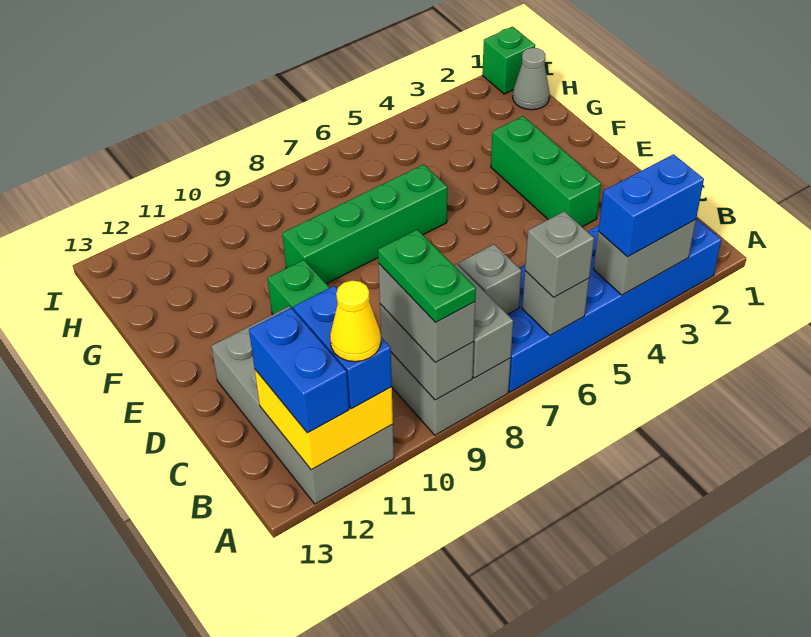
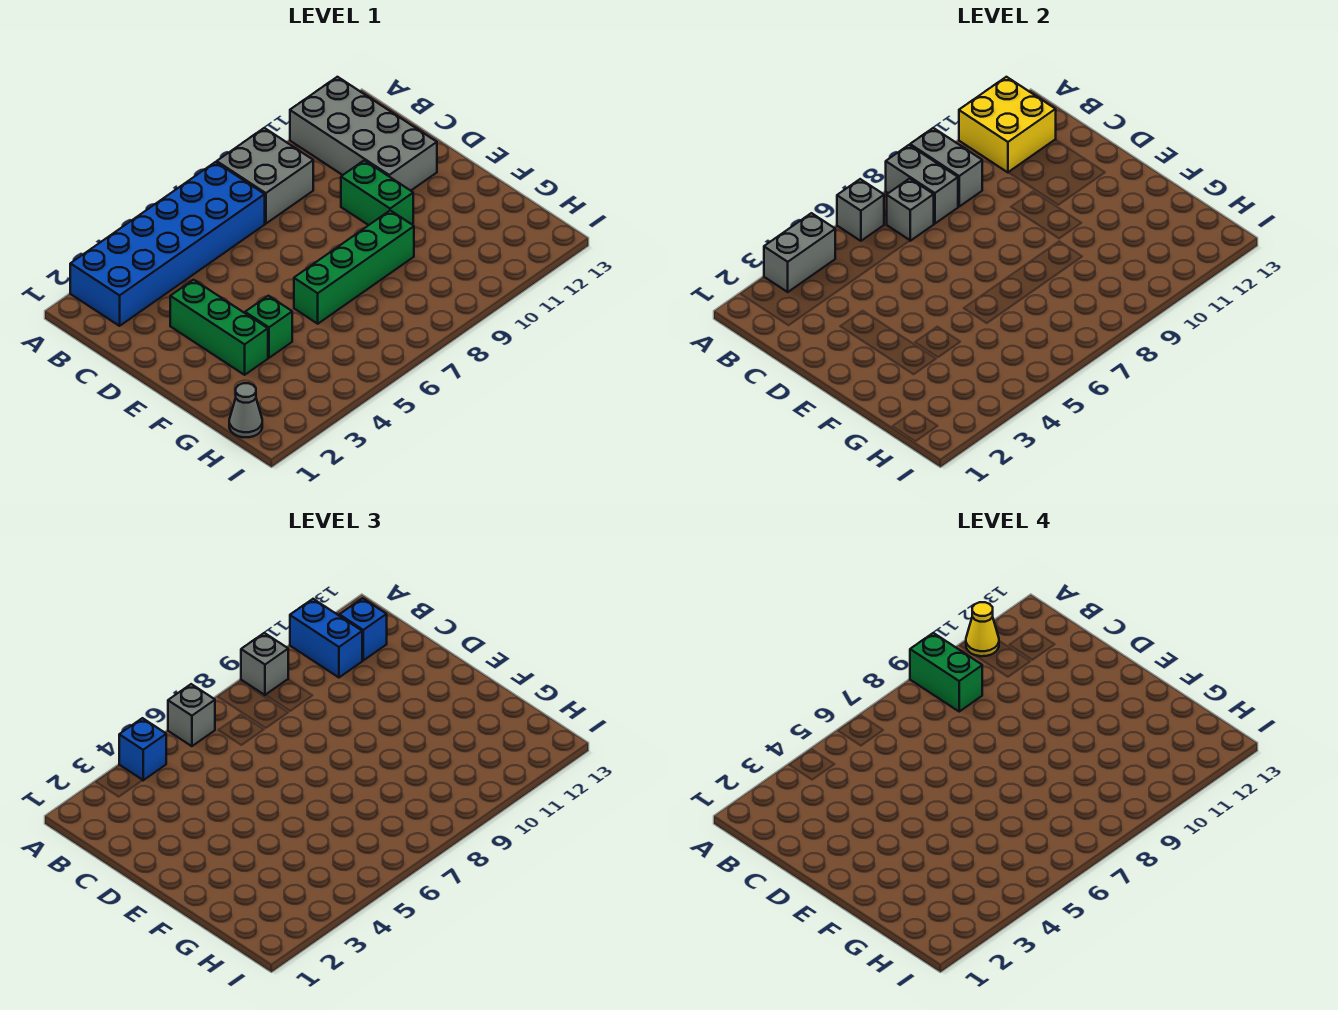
blue brick A3:A4 level 3 -> blue brick A4 level 3
grey brick A9:B9 level 3 -> grey brick A9 level 3
green plate A9:B9 level 4 -> green brick A9:B9 level 4
blue brick A12:B12 level 3 -> blue brick B12 level 3
green brick I1 level 1 -> green brick F4 level 1

